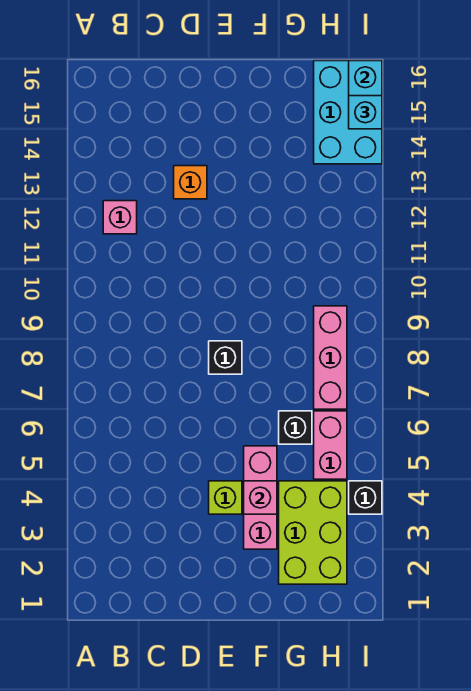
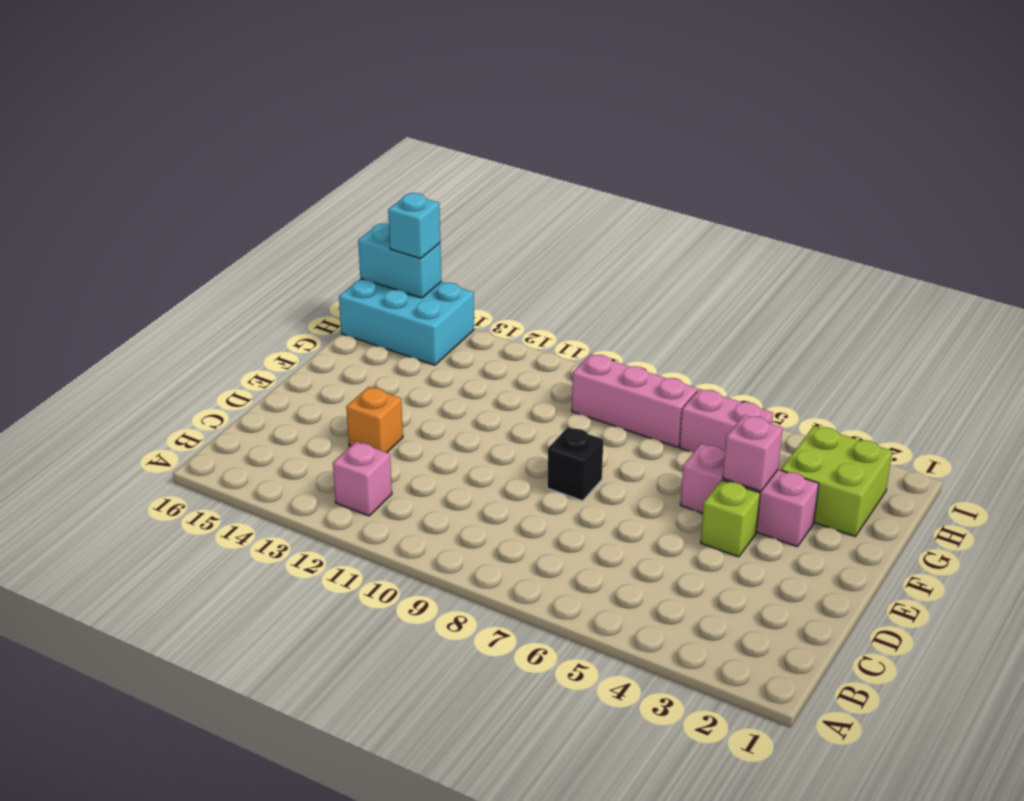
lime brick G2:H4 level 1 -> lime brick G2:H3 level 1
black brick G6 level 1 -> none
black brick I4 level 1 -> none

